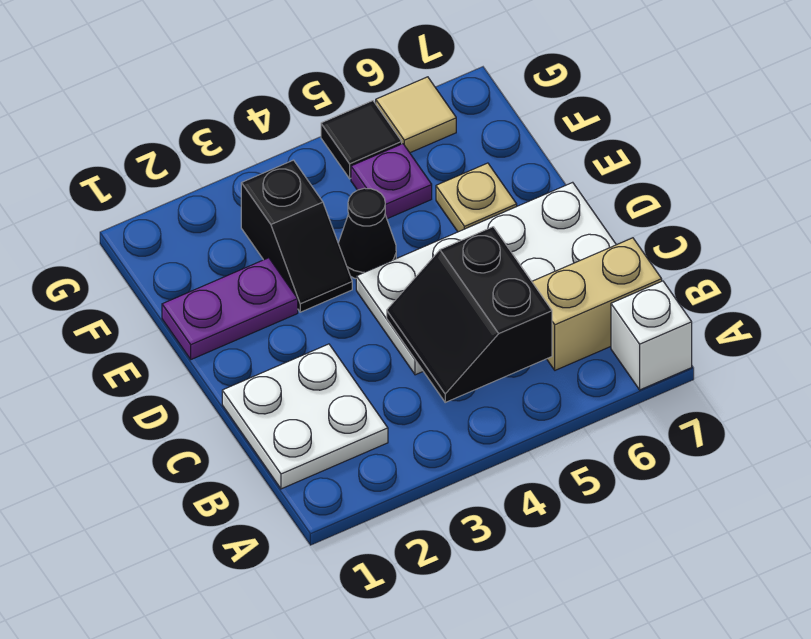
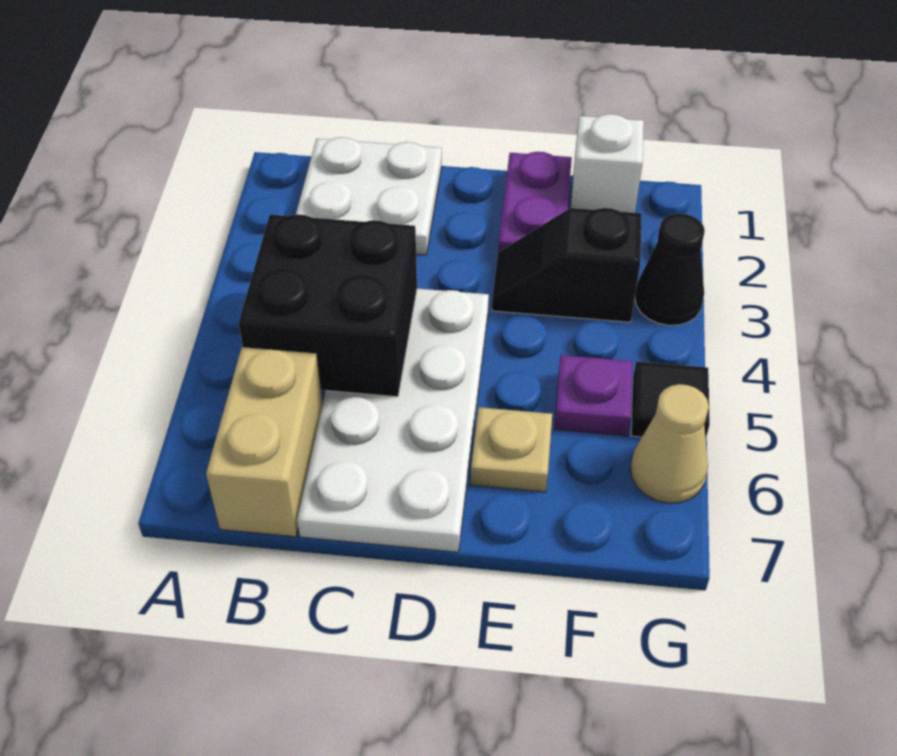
white brick A7 level 1 -> white brick F1 level 1
black slope B4:C5 level 2 top 5 -> black brick B4:C5 level 2
black cone E4 level 1 -> black cone G3 level 1
tan tile G6 level 1 -> tan cone G6 level 1

